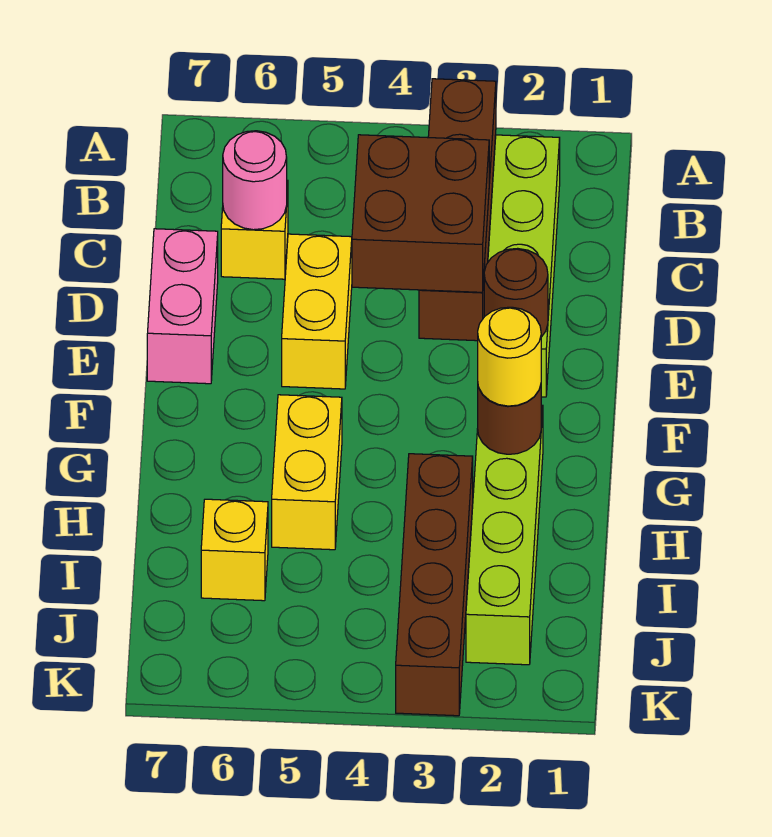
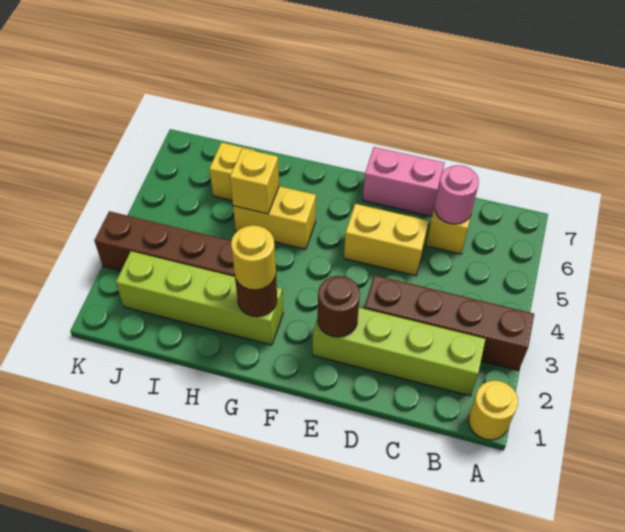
none -> yellow round brick A1 level 1
brown brick C3:D4 level 2 -> none
none -> yellow brick H5 level 2

